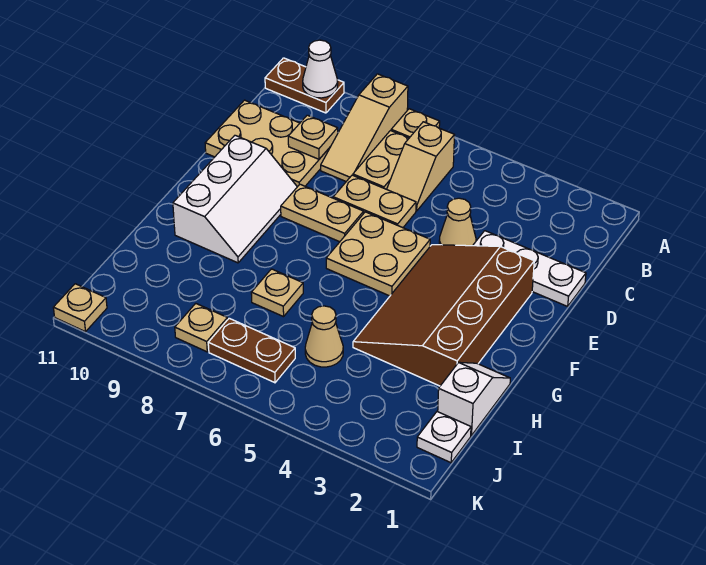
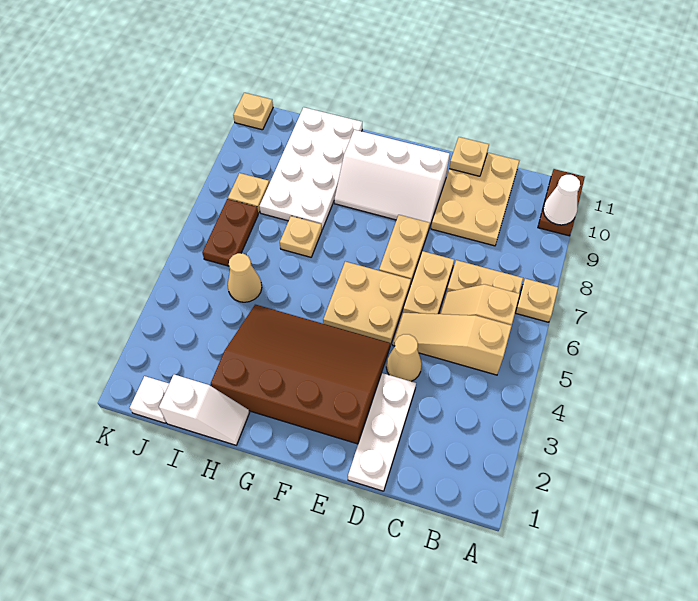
tan slope A8:C8 level 1 top A -> tan slope B5:D5 level 1 top B
tan plate C9 level 2 -> tan plate D11 level 2
none -> white plate H8:I11 level 1

